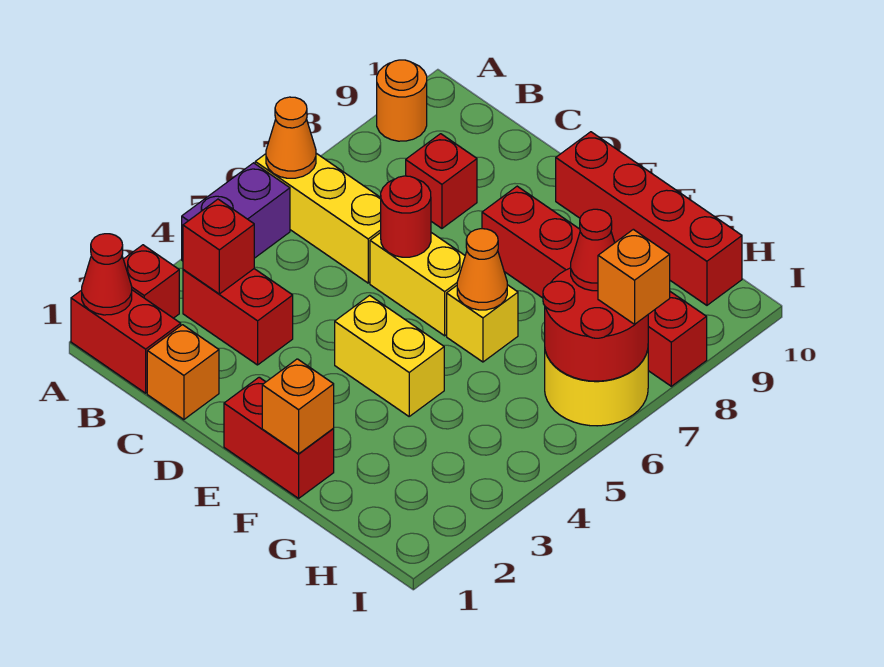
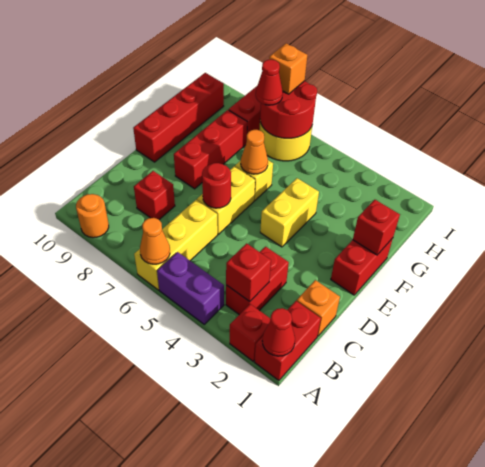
orange brick F1 level 2 -> red brick F1 level 2

